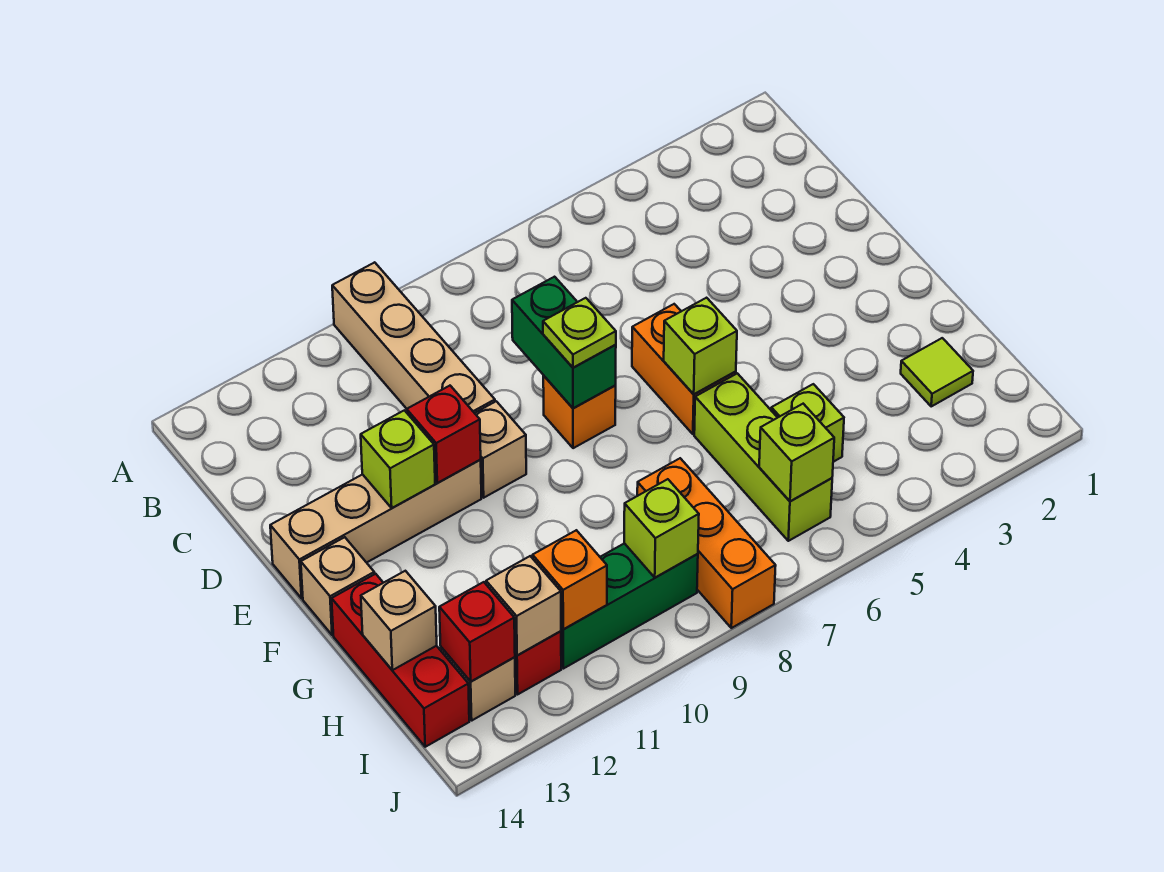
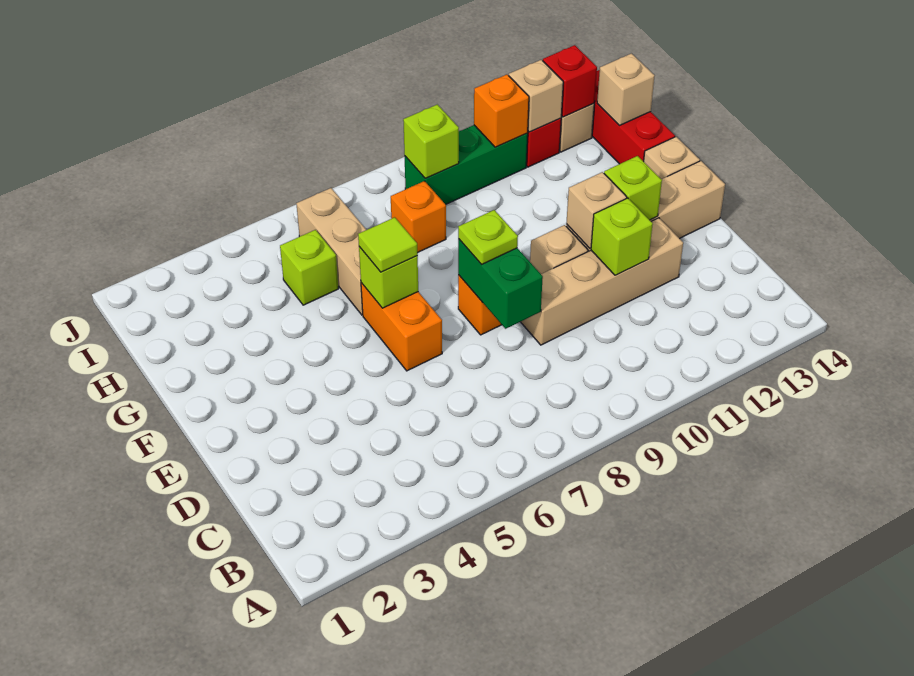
tan brick A10:D10 level 1 -> tan brick D9:D12 level 1
red brick E11 level 2 -> tan brick E11 level 2
lime brick G6:I6 level 1 -> tan brick G6:I6 level 1
lime tile H2 level 1 -> lime tile F6 level 3
orange brick H8:J8 level 1 -> orange brick H8 level 1
lime brick I6 level 2 -> lime brick D11 level 2

